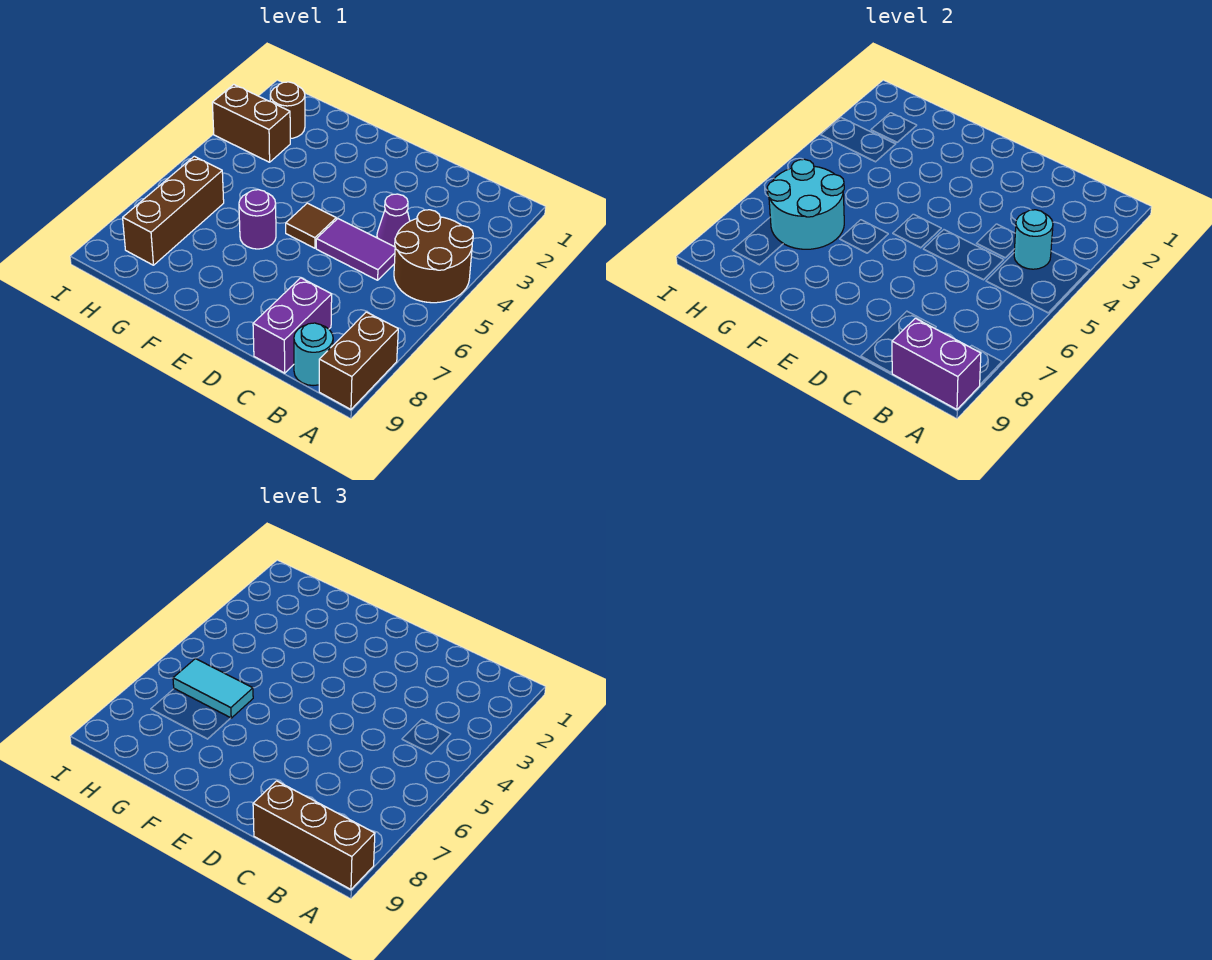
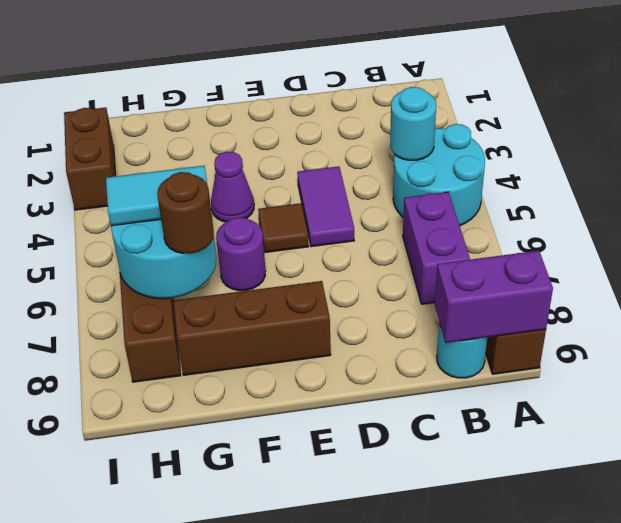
brown round brick A4:B5 level 1 -> cyan round brick A4:B5 level 1
brown brick A9:C9 level 3 -> brown brick E8:G8 level 1
purple cone C4 level 1 -> purple cone F4 level 1
purple tile C5:D5 level 1 -> purple tile D4:D5 level 1
purple brick C8:C9 level 1 -> purple brick B6:B7 level 1
brown round brick H2 level 1 -> brown round brick G7 level 3
brown brick H3:I3 level 1 -> brown brick I2:I3 level 1

